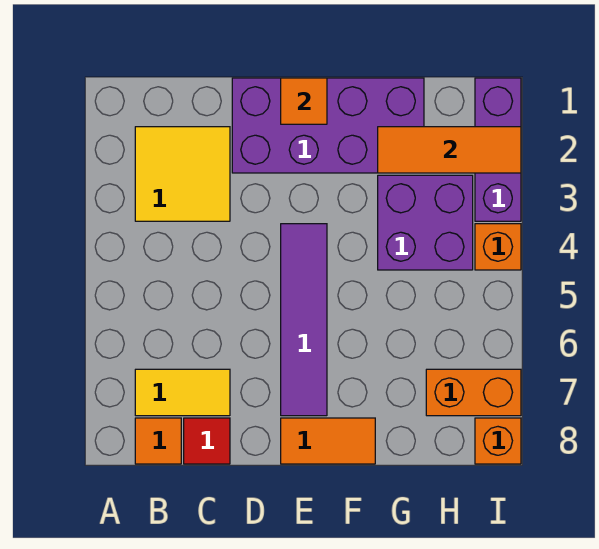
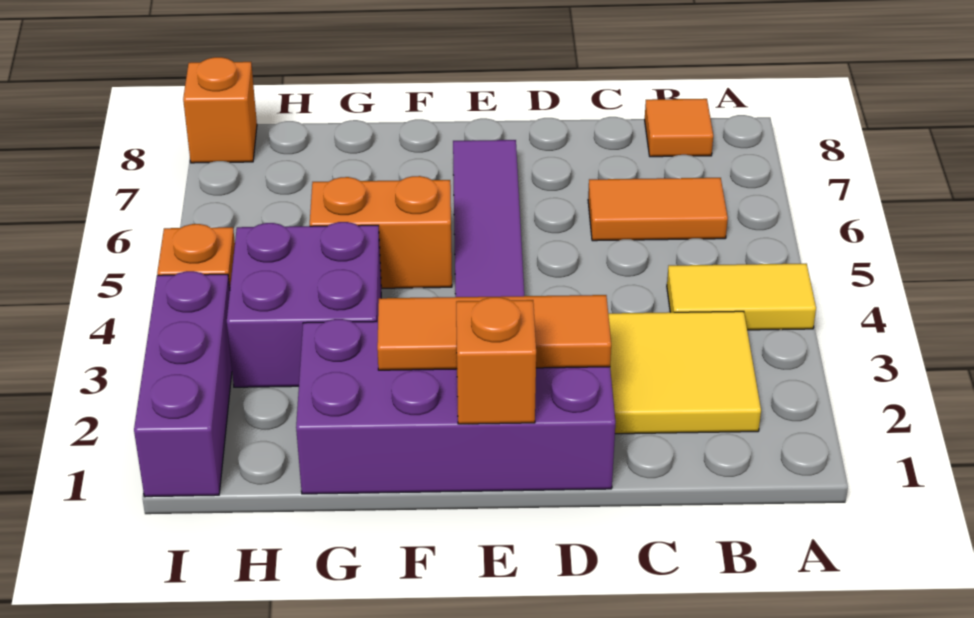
yellow tile B7:C7 level 1 -> yellow tile A4:B4 level 1
red tile C8 level 1 -> none
orange tile E1 level 2 -> orange brick E1 level 2
orange tile E8:F8 level 1 -> orange tile B6:C6 level 1
orange tile G2:I2 level 2 -> orange tile D2:F2 level 2
orange brick H7:I7 level 1 -> orange brick F5:G5 level 1

